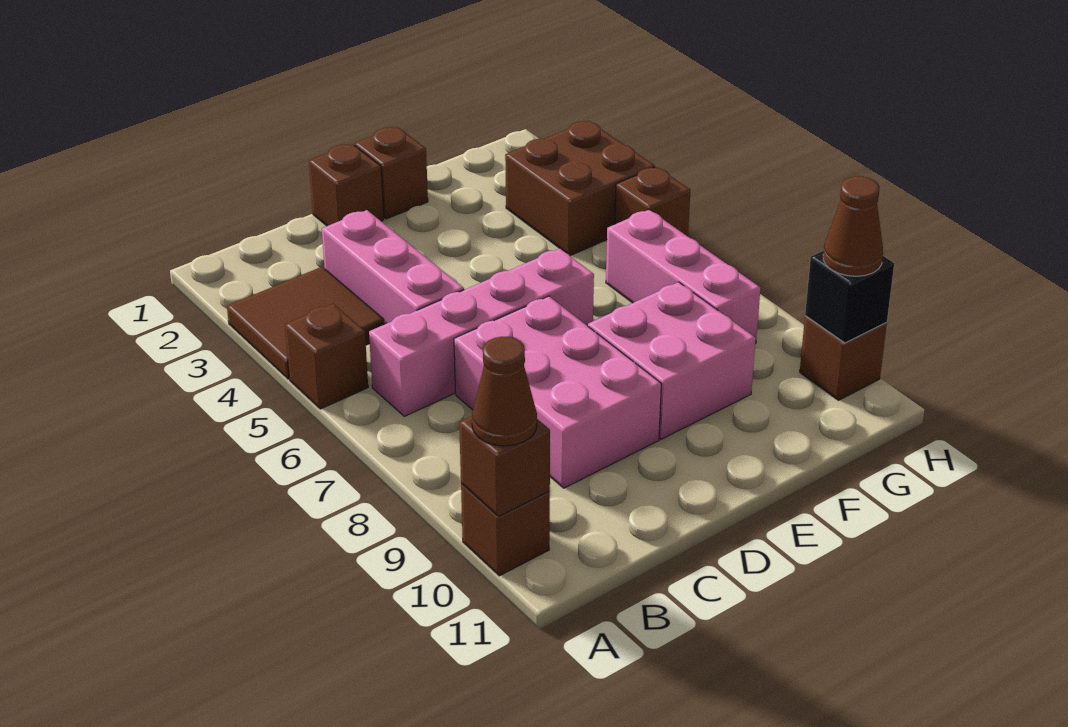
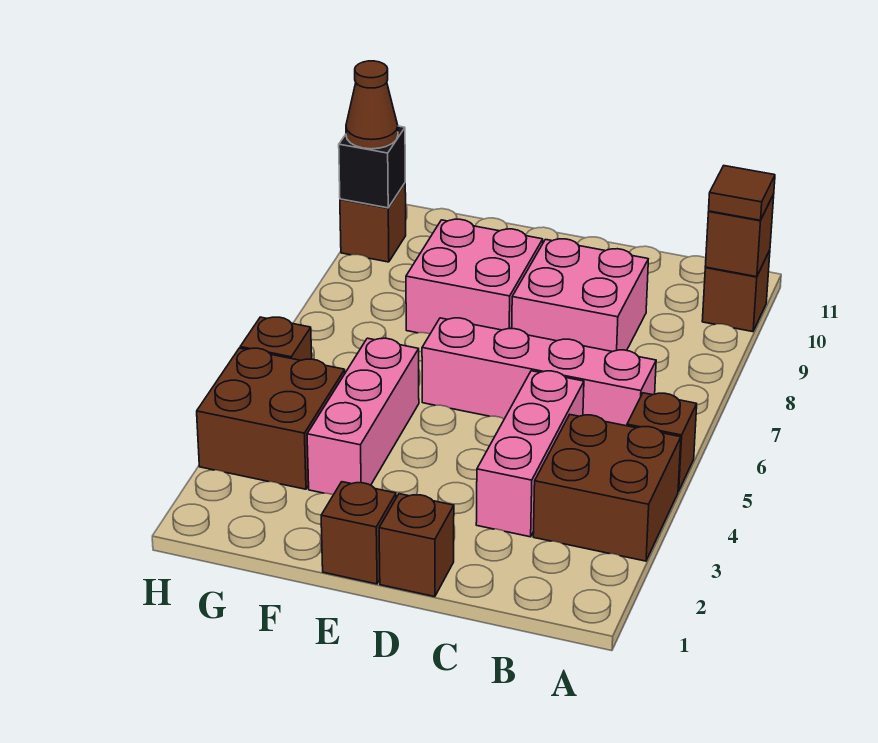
brown tile A3:B4 level 1 -> brown brick A3:B4 level 1
brown cone A10 level 3 -> brown tile A10 level 3
pink brick C7:D9 level 1 -> pink brick C8:D9 level 1
pink brick G6:G8 level 1 -> pink brick F3:F5 level 1

